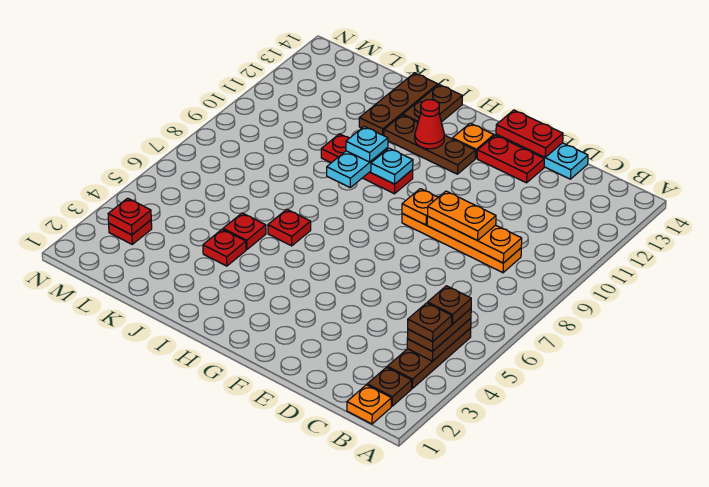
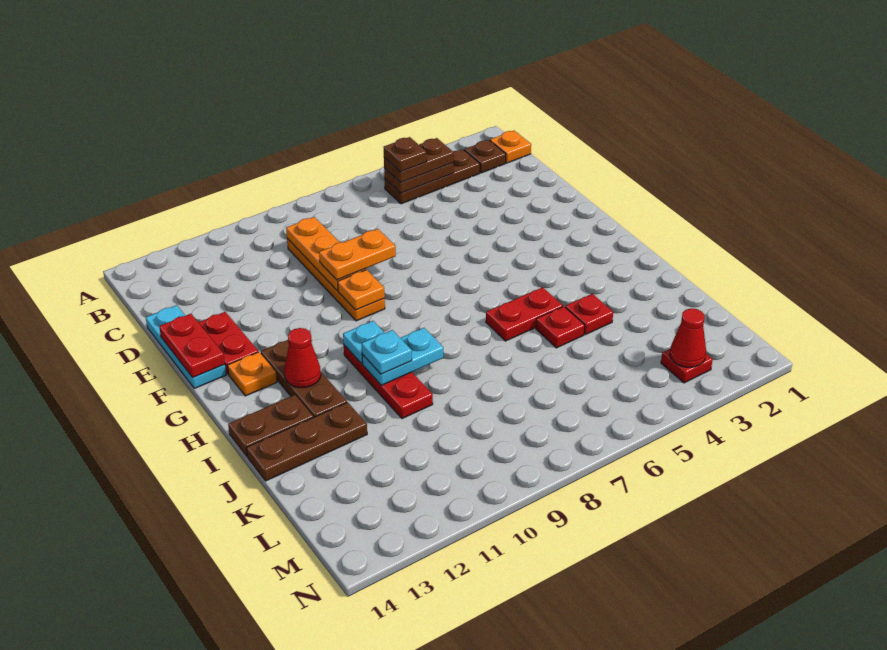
brown plate B4 level 4 -> none
orange plate D9:E9 level 3 -> orange plate E8:E9 level 3
red plate I6 level 1 -> red plate I5:I6 level 1
red plate M3 level 2 -> red cone M3 level 2

